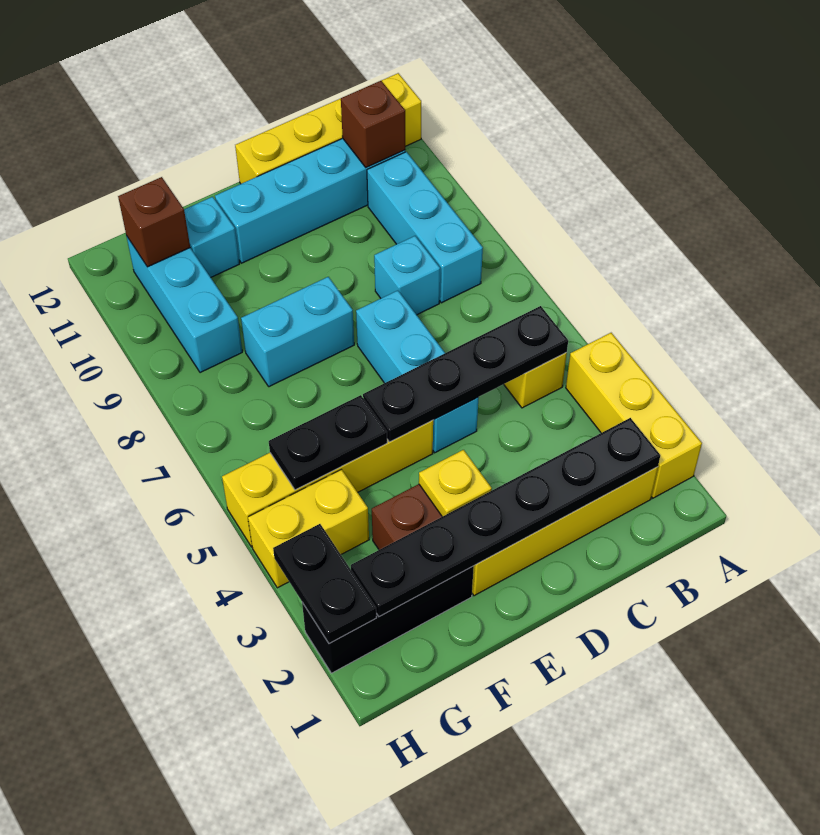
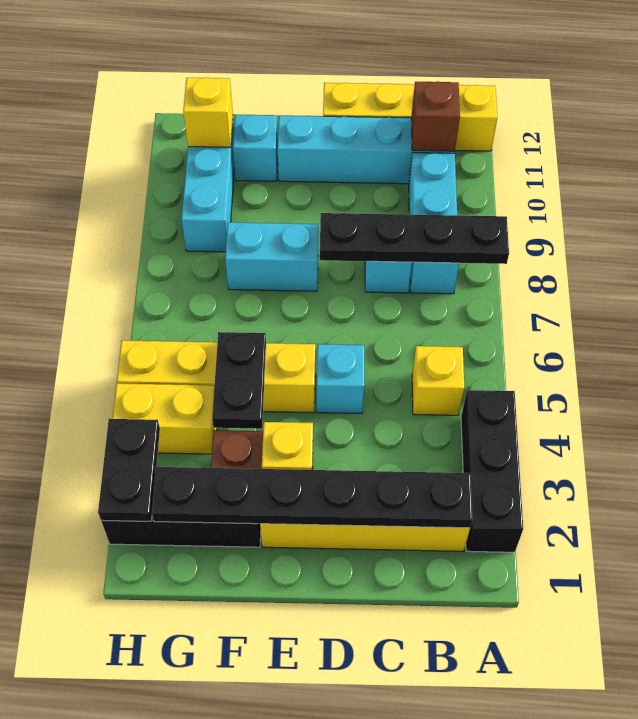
yellow brick A2:A4 level 1 -> black brick A2:A4 level 1
black plate B5:E5 level 2 -> black plate A8:D8 level 2
cyan brick D5:D7 level 1 -> cyan brick D5 level 1
black plate F5:G5 level 2 -> black plate F4:F5 level 2
brown brick G11 level 2 -> yellow brick G11 level 2

